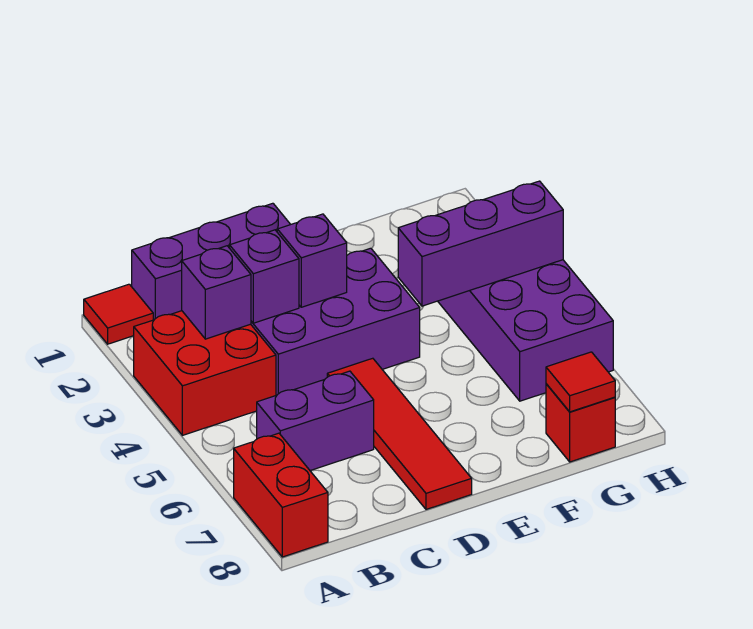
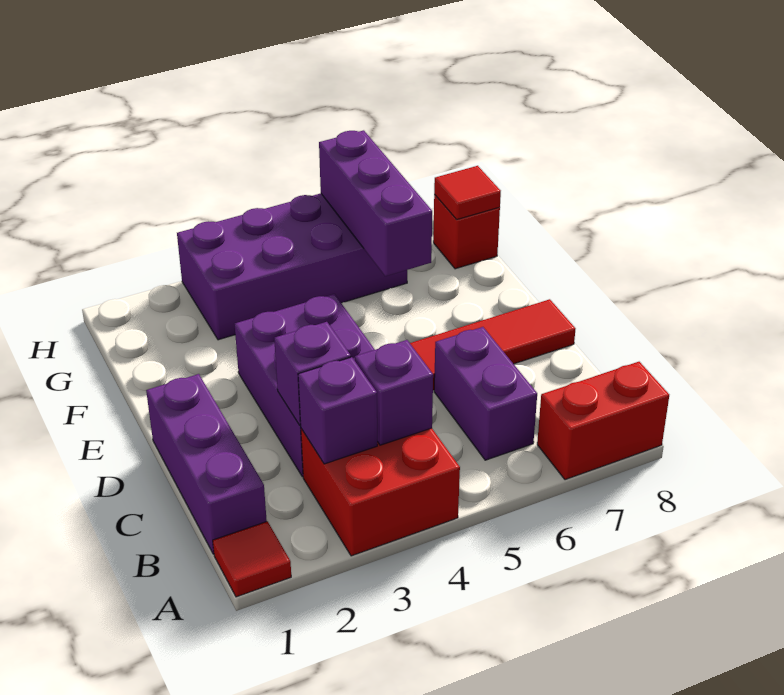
purple brick D3 level 2 -> purple brick B4 level 2
purple brick F4:H4 level 2 -> purple brick F6:H6 level 2

